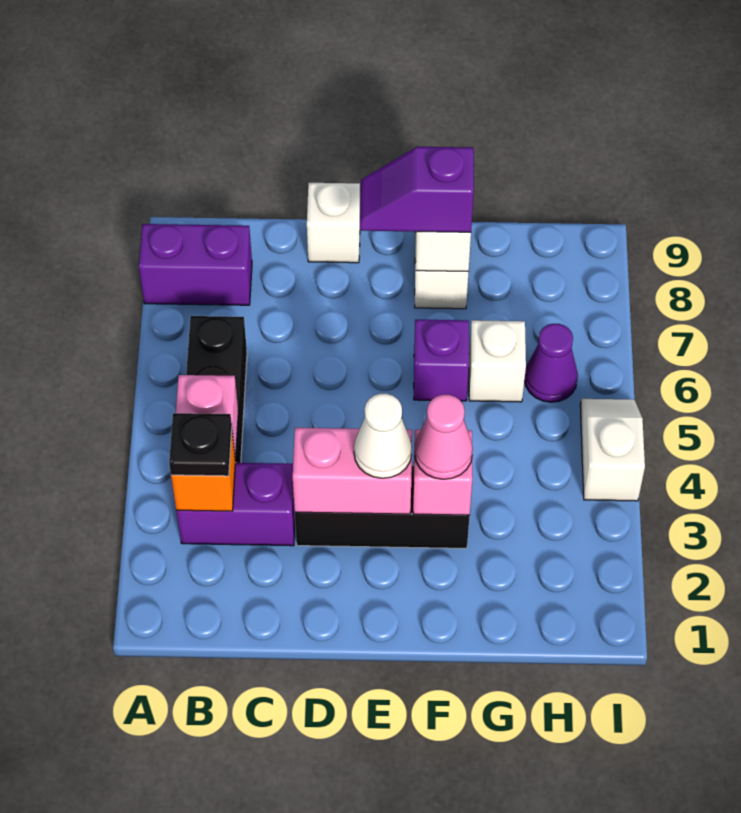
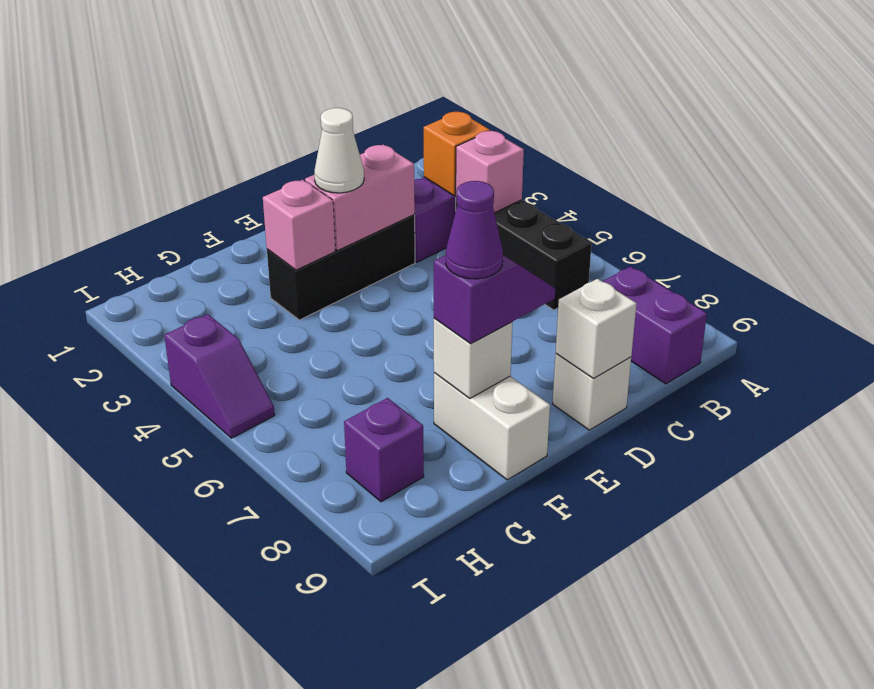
purple brick A8:B8 level 1 -> purple brick B8:B9 level 1
black plate B3 level 3 -> none
pink cone F3 level 3 -> none
purple brick F6 level 1 -> purple brick H8 level 1
white brick G6 level 1 -> white brick D9 level 2
purple cone H6 level 1 -> purple cone F8 level 4
white slope I4:I5 level 1 top 4 -> purple slope I4:I5 level 1 top 4

